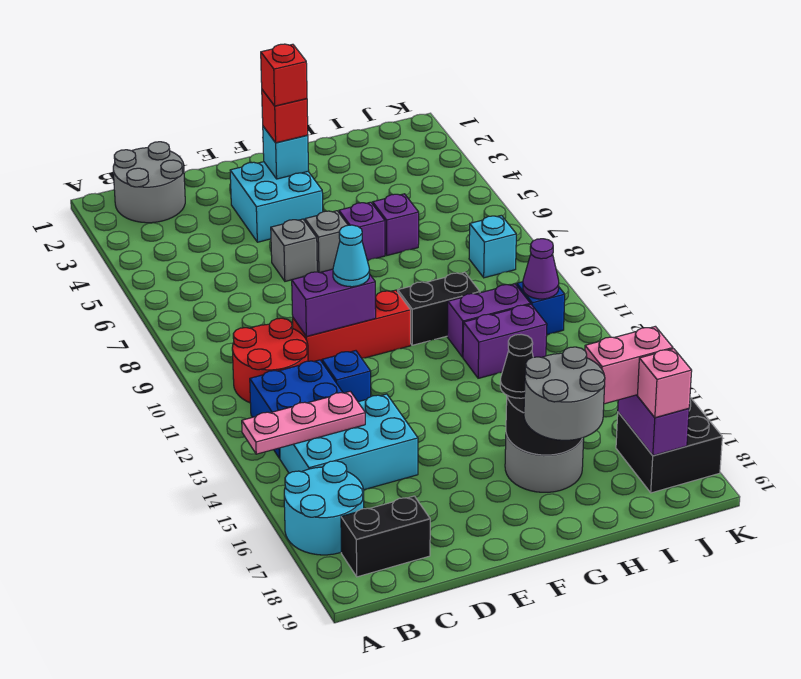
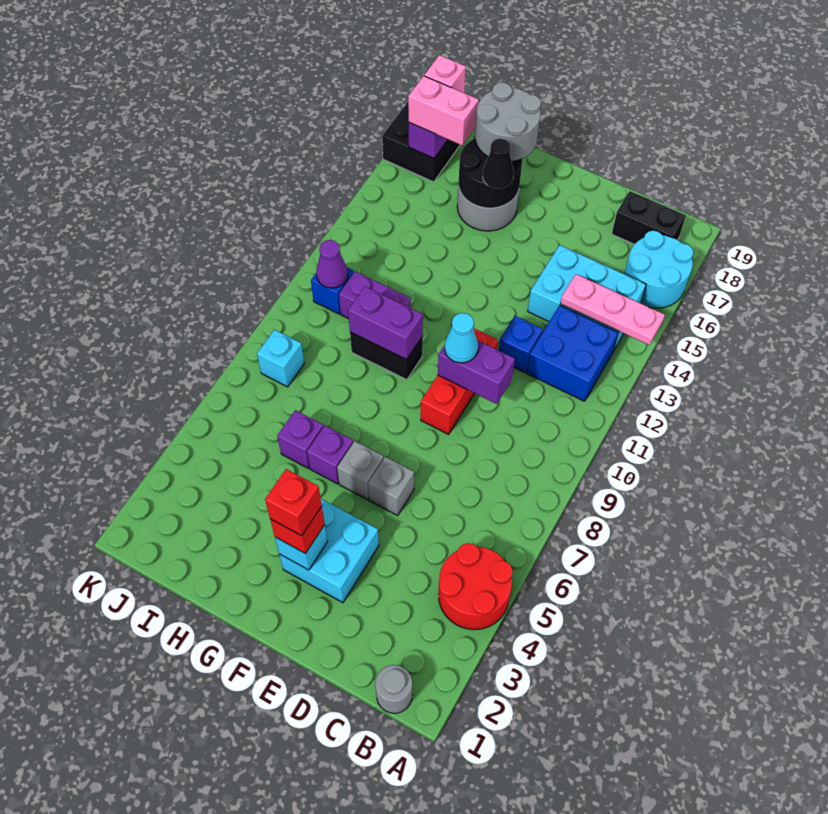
grey round brick B1:C2 level 1 -> grey round brick B1 level 1
red round brick B10:C11 level 1 -> red round brick A4:B5 level 1
red brick D10:F10 level 1 -> red brick E9:E11 level 1
purple brick H12:I12 level 1 -> purple brick G10:H10 level 2

